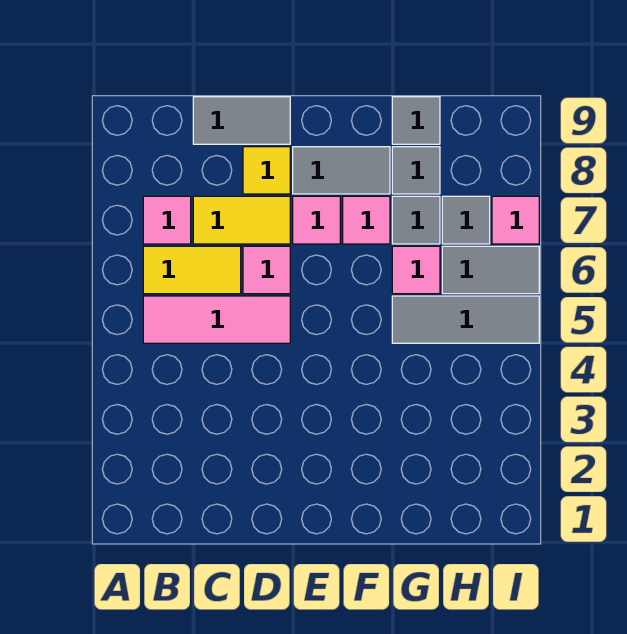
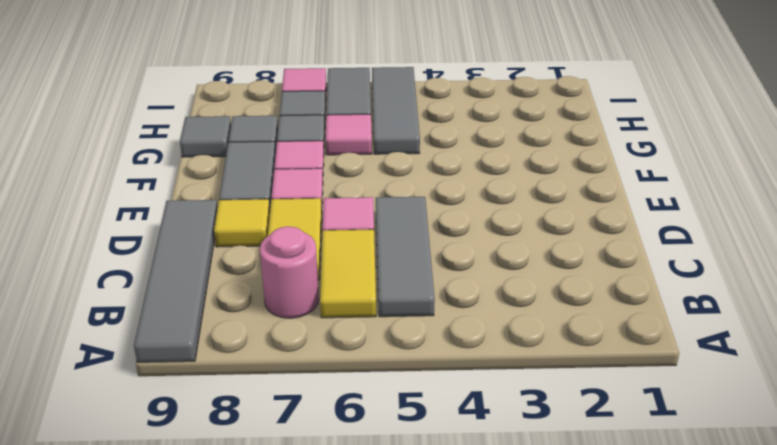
pink tile B5:D5 level 1 -> grey tile B5:D5 level 1
pink tile B7 level 1 -> pink round brick B7 level 1
grey tile C9:D9 level 1 -> grey tile A9:D9 level 1

